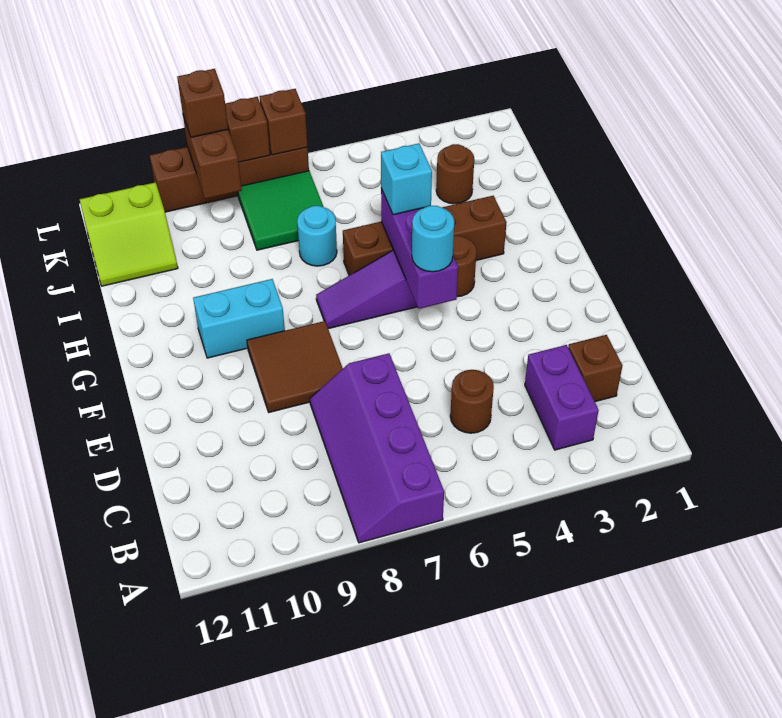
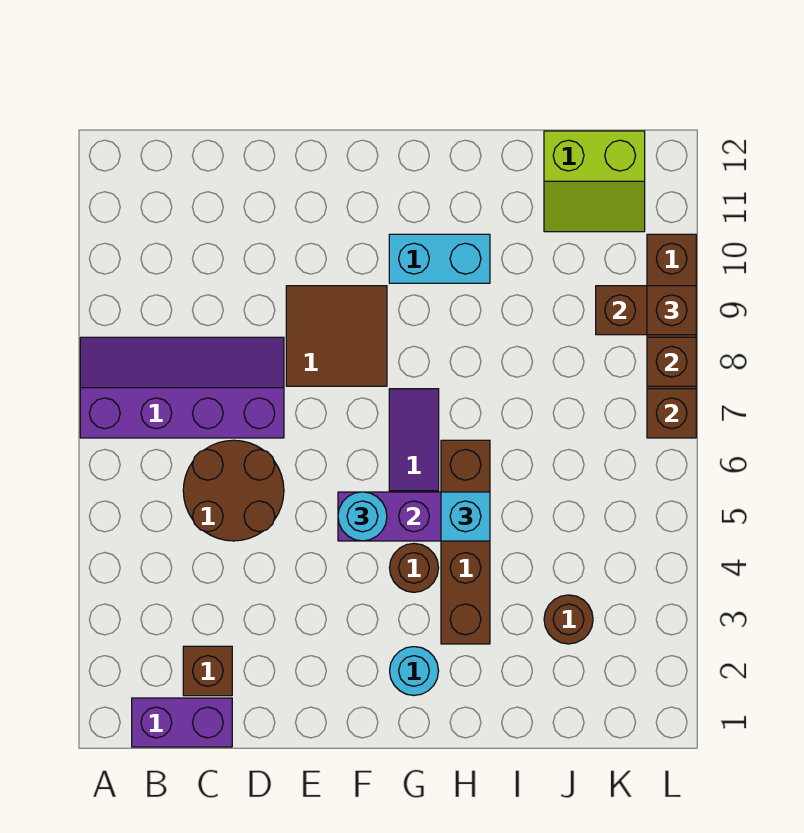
purple brick B3:C3 level 1 -> purple brick B1:C1 level 1
brown round brick C5 level 1 -> brown round brick C5:D6 level 1
cyan brick G9:G10 level 1 -> cyan brick G10:H10 level 1
cyan round brick I7 level 1 -> cyan round brick G2 level 1
green tile J7:K8 level 1 -> none
lime slope J11:K12 level 1 top K -> lime slope J11:K12 level 1 top 12

